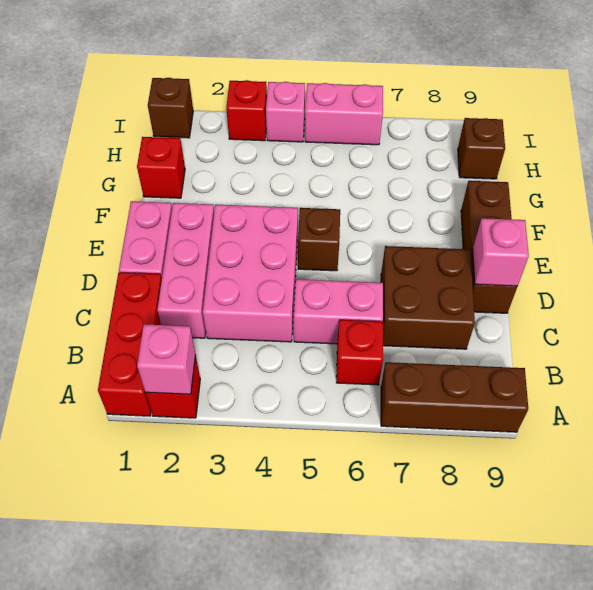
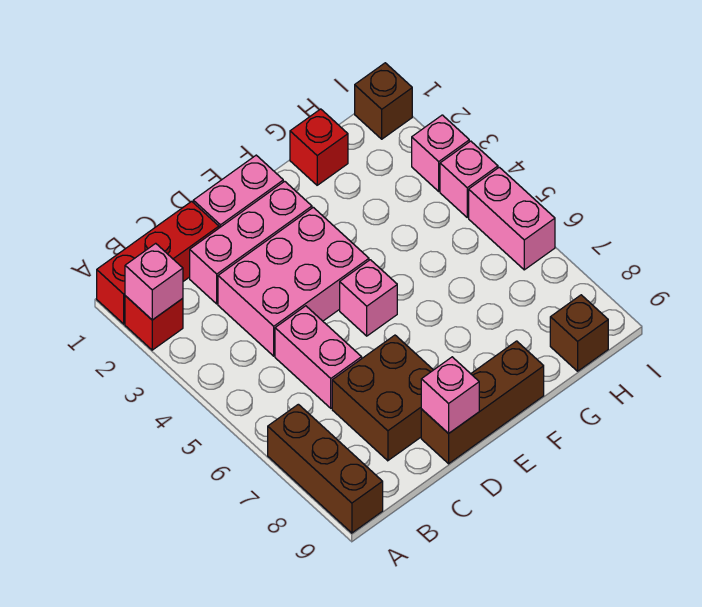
red brick B6 level 1 -> none
brown brick E5 level 1 -> pink brick E5 level 1
red brick I3 level 1 -> pink brick I3 level 1

